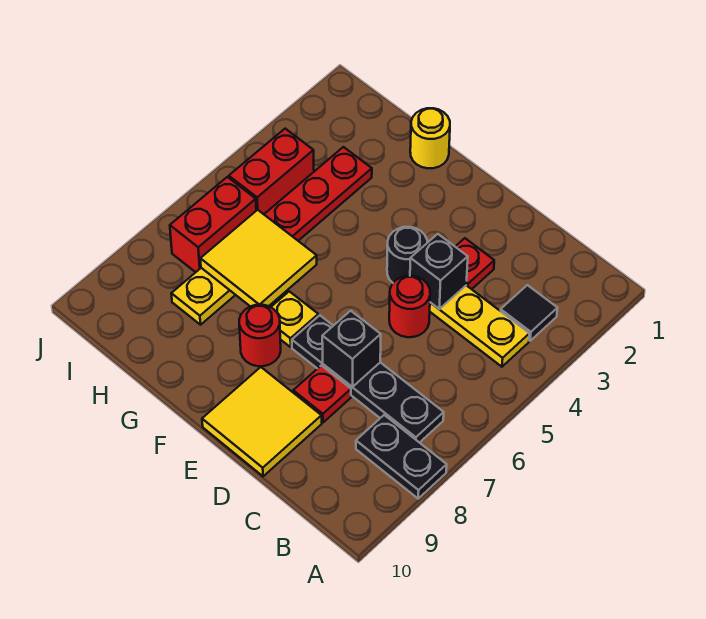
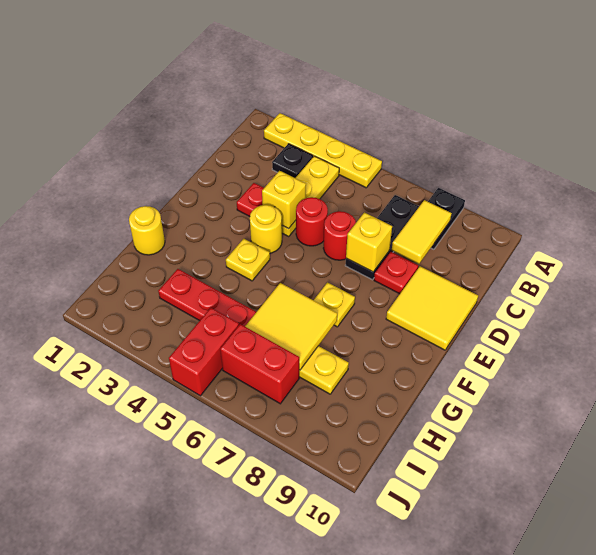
none -> yellow plate A2:A5 level 1
black tile B3 level 1 -> black plate B3 level 1
black plate B7:E7 level 1 -> black plate B7:D7 level 1
none -> yellow tile B8:C8 level 2
black brick D4 level 2 -> yellow brick D4 level 2
black brick D7 level 2 -> yellow brick D7 level 2
black round brick E4 level 1 -> yellow round brick E4 level 1
none -> yellow plate F4 level 1
red round brick F8 level 1 -> red round brick D6 level 1
red brick I4:I5 level 1 -> red brick I5:J5 level 1

